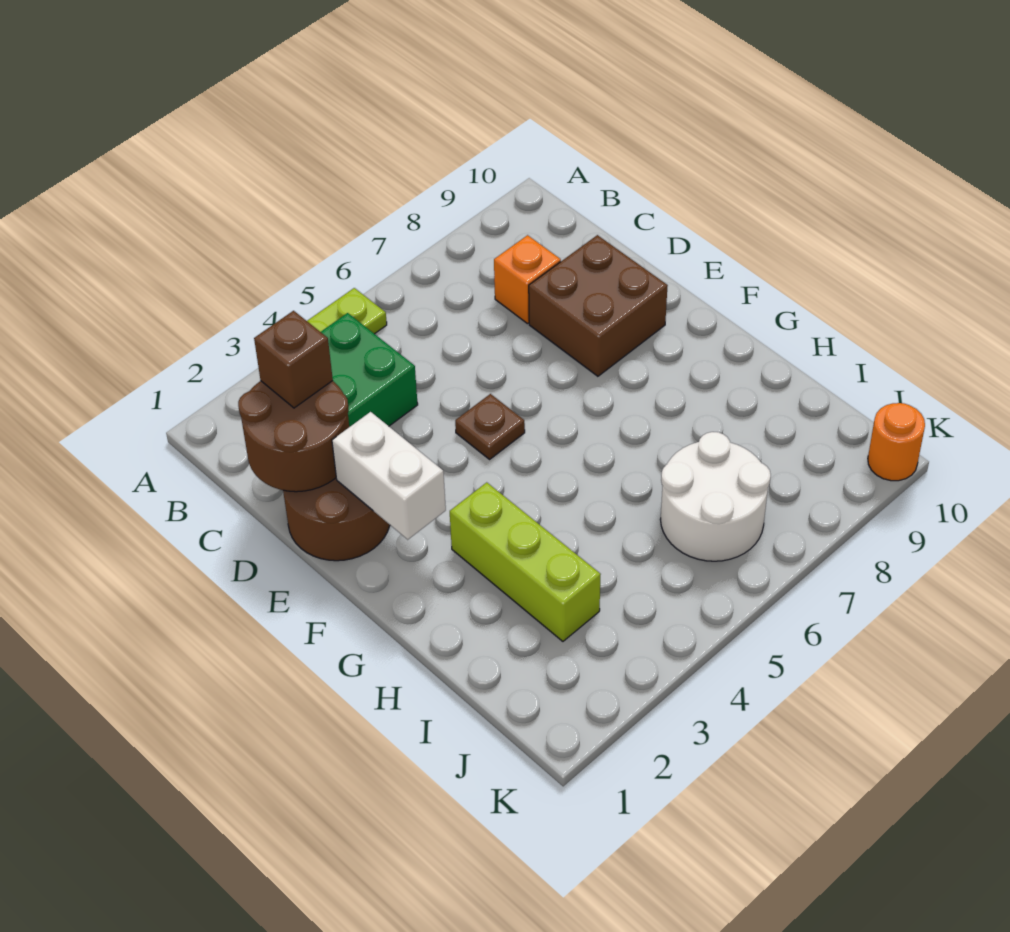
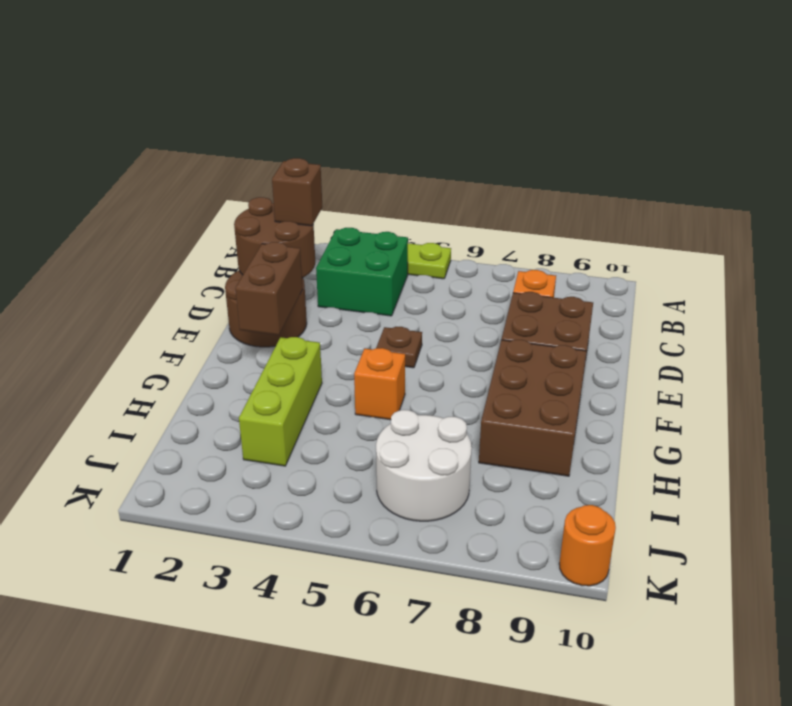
white brick E2:F2 level 2 -> brown brick E2:F2 level 2
none -> brown brick F8:H9 level 1
none -> orange brick G5 level 1

